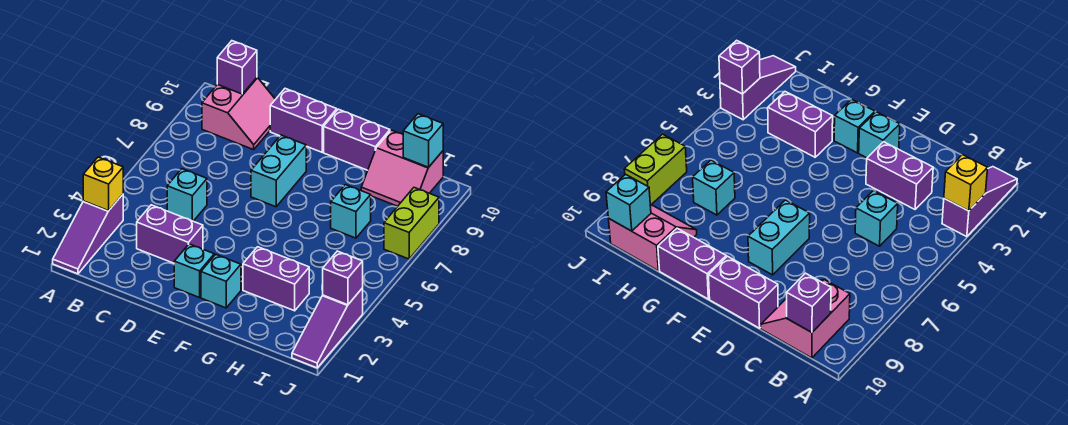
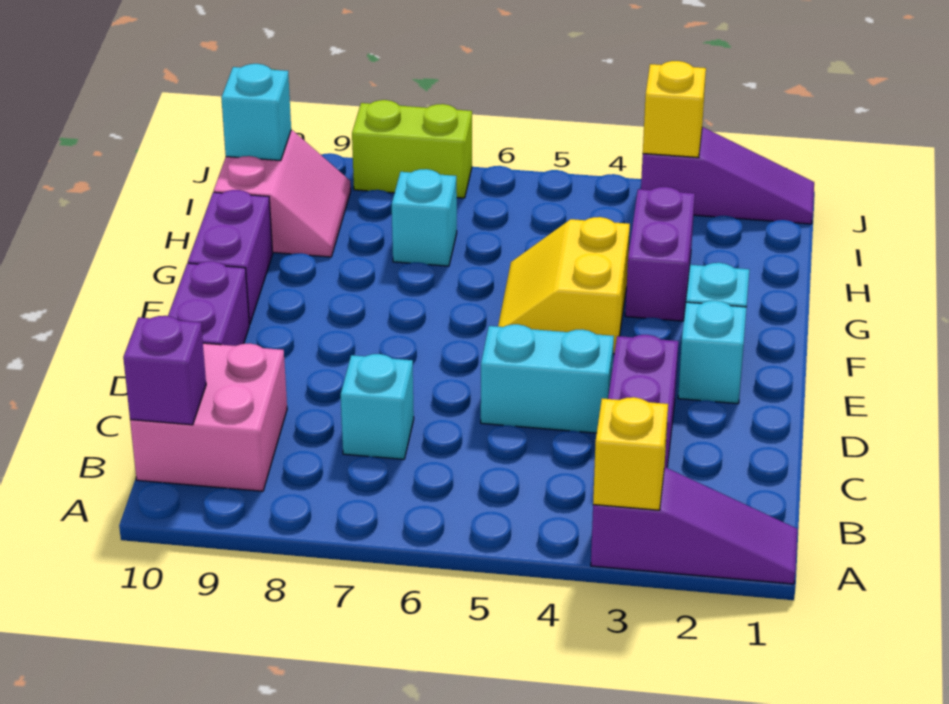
pink slope B9:C10 level 1 top B -> pink brick B9:C10 level 1
cyan brick C5 level 1 -> cyan brick C7 level 1
cyan brick E7:E8 level 1 -> cyan brick D4:D5 level 1
none -> yellow slope F4:G5 level 1 top 4
purple brick J3 level 2 -> yellow brick J3 level 2

